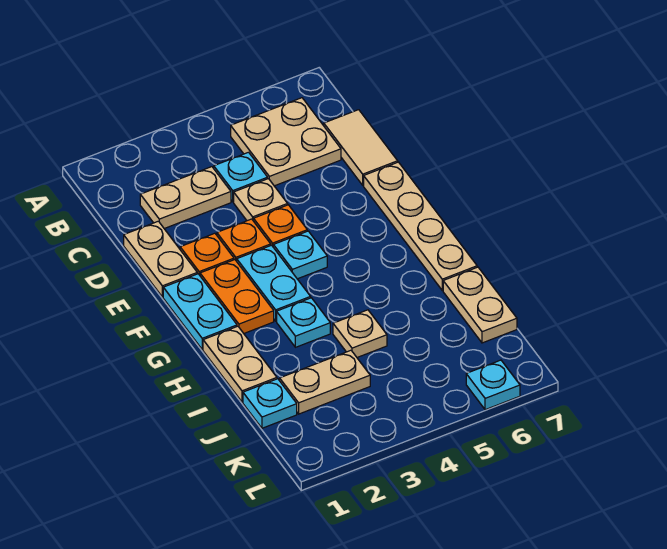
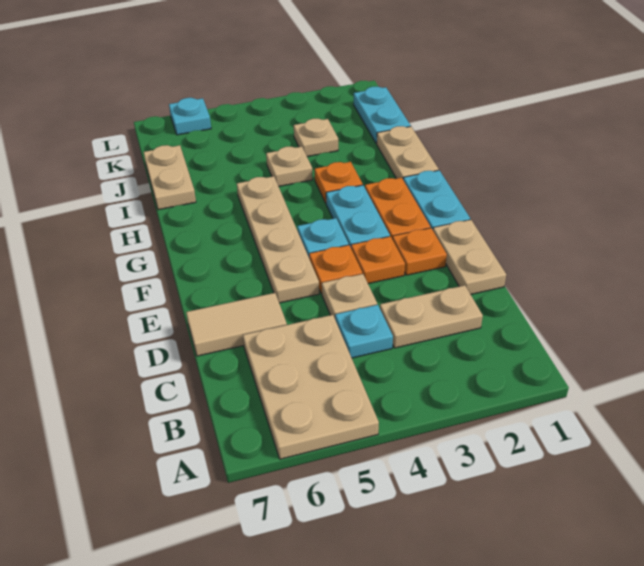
tan plate B5:C6 level 1 -> tan plate A5:C6 level 1
tan tile C7:D7 level 1 -> tan tile D6:D7 level 1
tan plate E7:H7 level 1 -> tan plate E5:H5 level 1
cyan plate H3 level 1 -> orange plate H3 level 1
cyan plate J1 level 1 -> cyan plate J1:K1 level 1
tan plate J2:J3 level 1 -> tan plate J3 level 1

